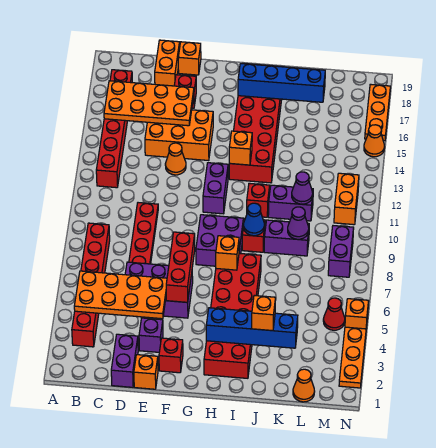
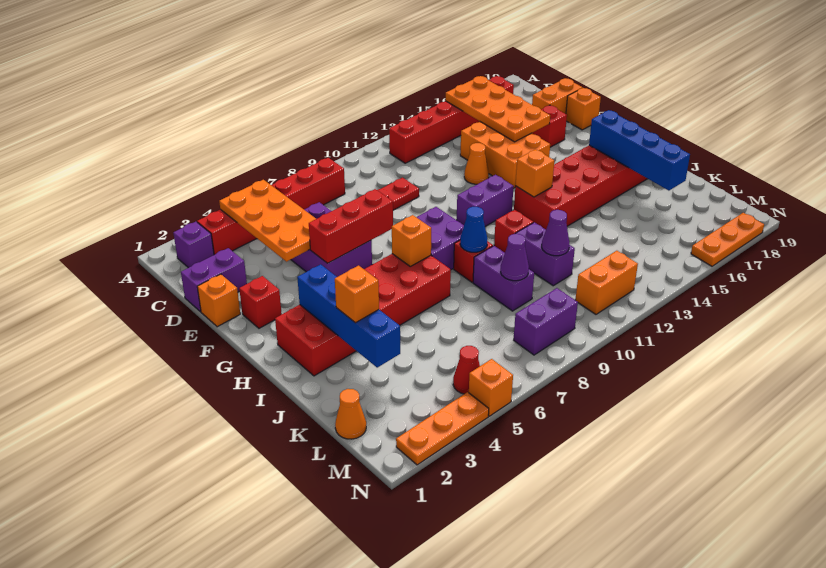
purple brick E3 level 1 -> purple brick B2 level 1
orange cone N15 level 1 -> none

